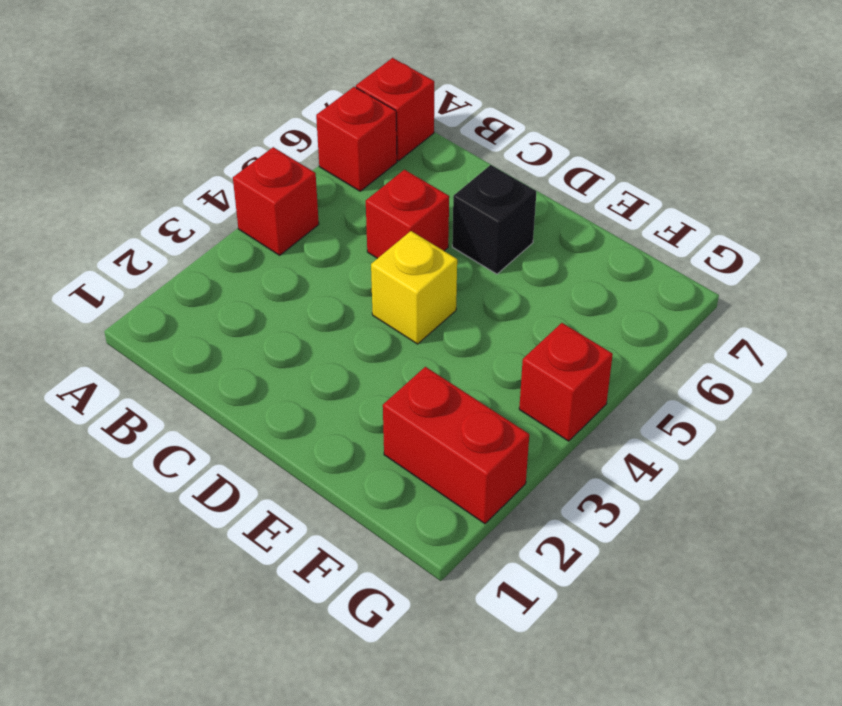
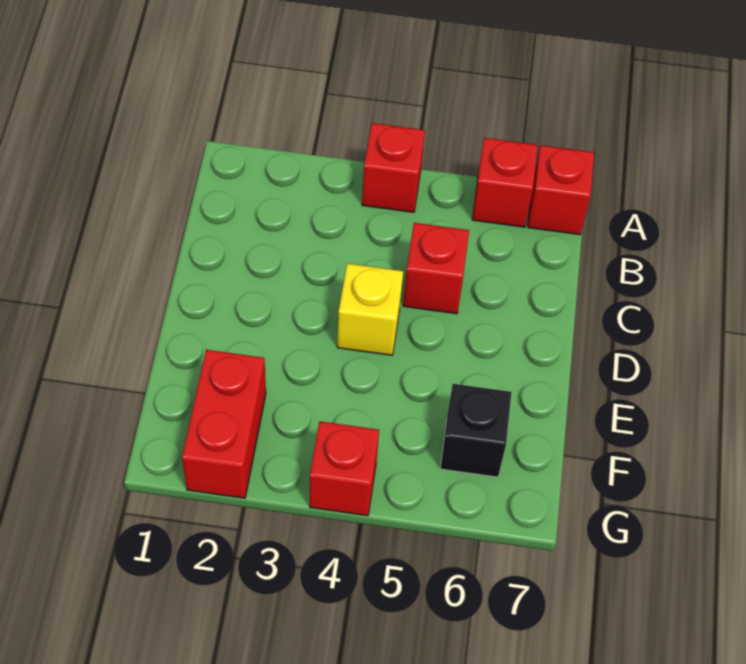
black brick D6 level 1 -> black brick F6 level 1

